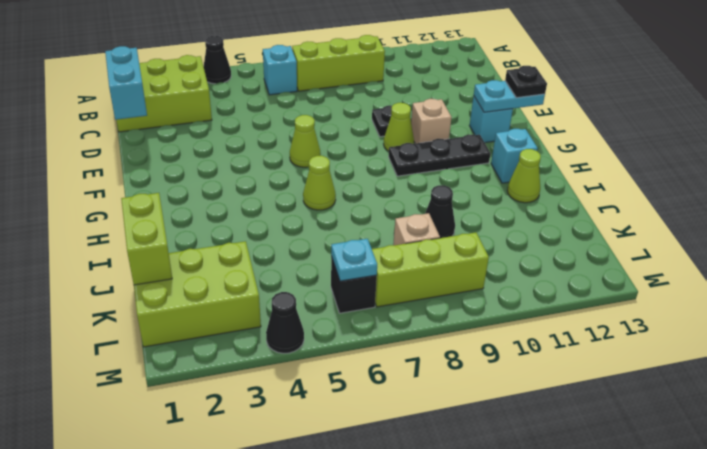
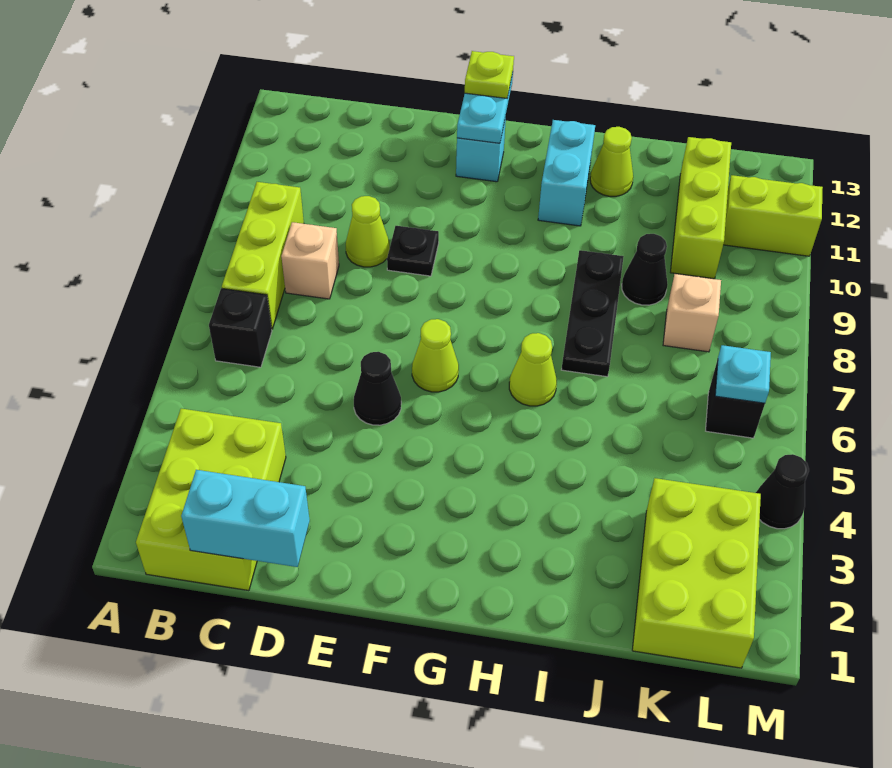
black cone A4 level 1 -> black cone E5 level 1
cyan brick B6 level 1 -> black brick B6 level 1
lime cone F9 level 1 -> lime cone D9 level 1
tan brick F10 level 1 -> tan brick C8 level 1
black plate F13 level 3 -> lime plate F13 level 3
black plate G9:G11 level 1 -> black plate I7:I9 level 1
cyan brick H12 level 1 -> cyan brick H11:H12 level 1
lime brick J1:K1 level 2 -> lime brick L11:M11 level 1
lime brick L7:L9 level 1 -> lime brick K10:K12 level 1

